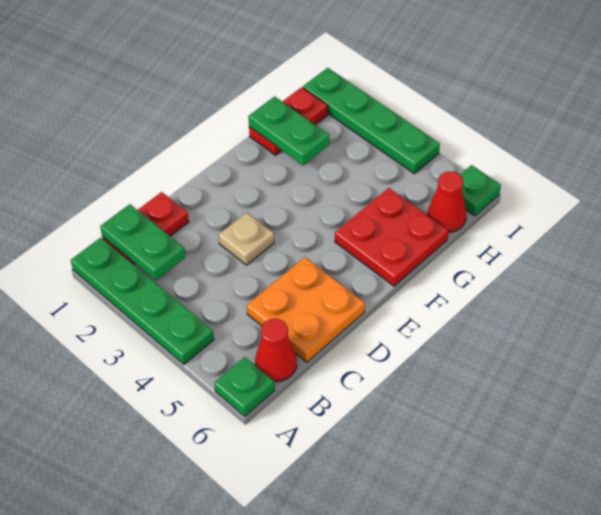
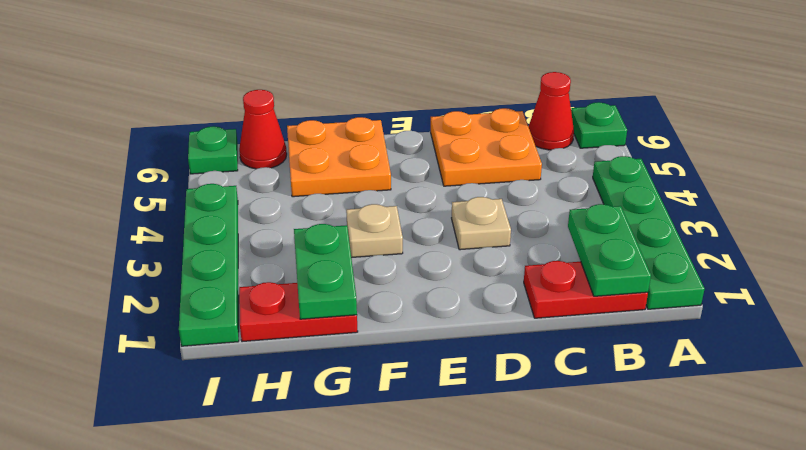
none -> tan plate F3 level 1
red plate F5:G6 level 1 -> orange plate F5:G6 level 1

